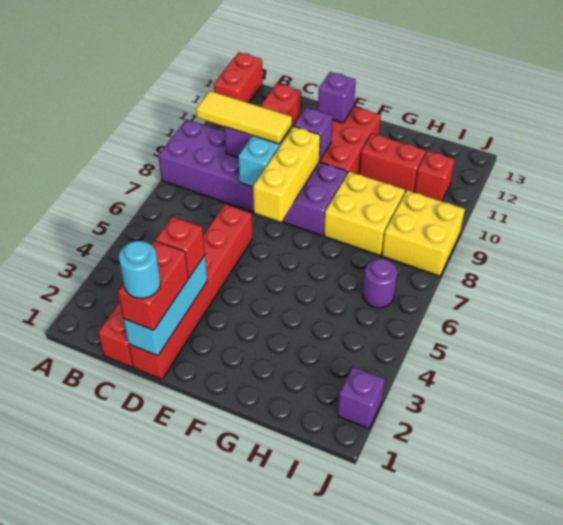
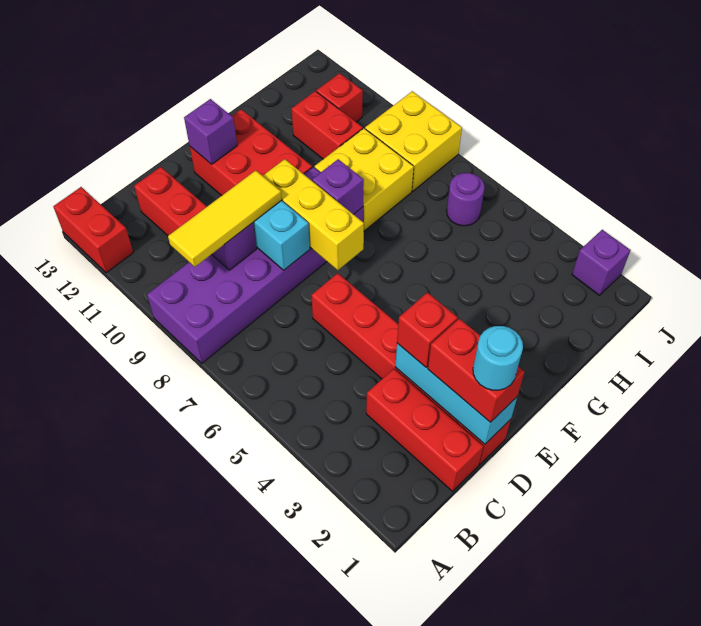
purple brick E10 level 2 -> purple brick F8 level 2
red brick G11:H11 level 1 -> red brick H10:H11 level 1

